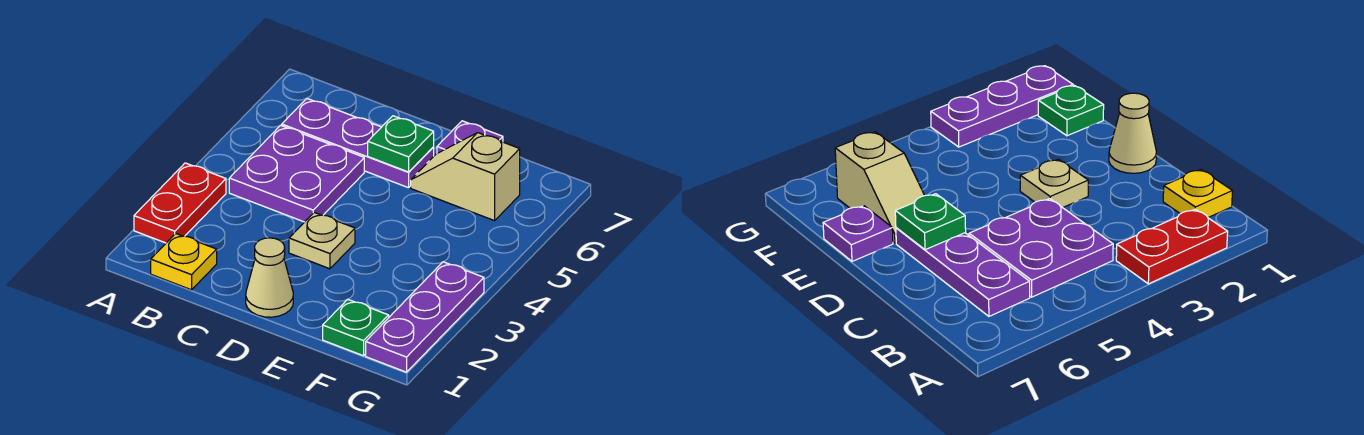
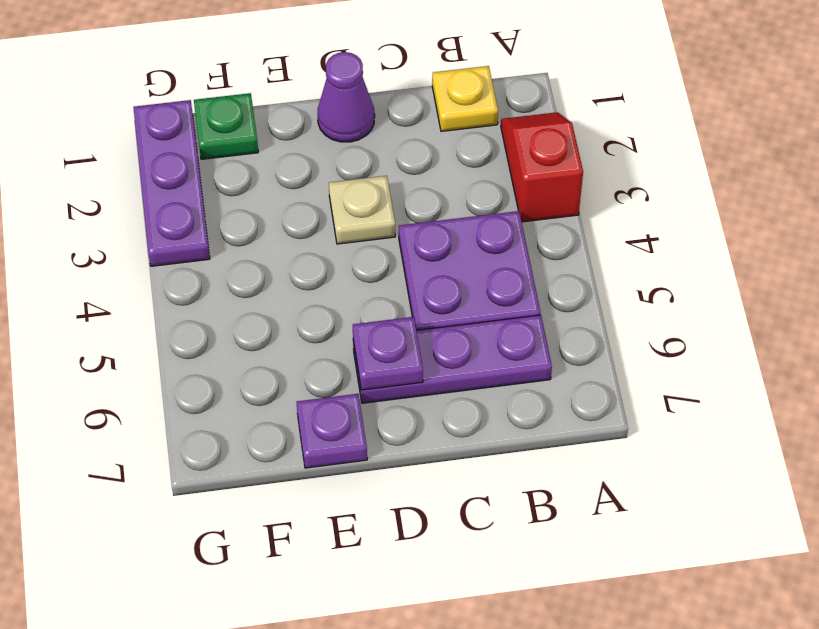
red plate A2:A3 level 1 -> red slope A2:A3 level 1 top 3
tan cone D1 level 1 -> purple cone D1 level 1
green plate D6 level 2 -> purple plate D6 level 2
tan slope E6:F6 level 1 top F -> none

